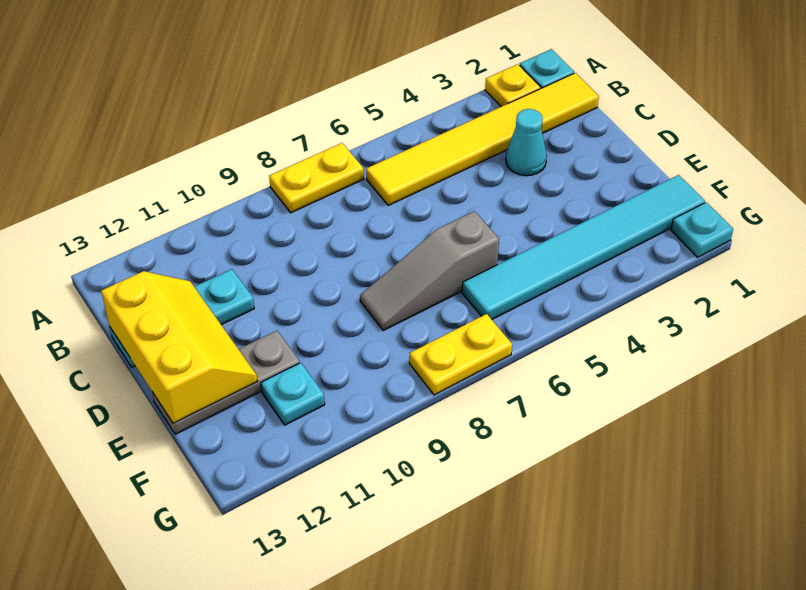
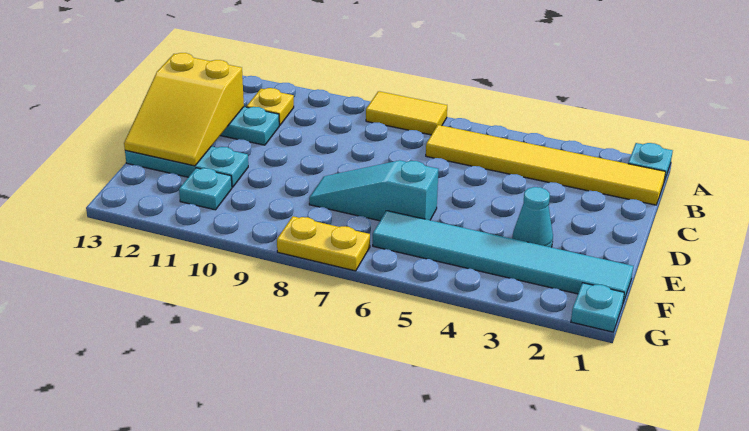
yellow plate A2 level 1 -> yellow plate B11 level 1
yellow plate A7:A8 level 1 -> yellow tile A7:A8 level 1
cyan cone C3 level 1 -> cyan cone E3 level 1
yellow slope C12:E13 level 2 top 13 -> yellow slope C12:E13 level 2 top C
grey slope E6:E8 level 1 top 6 -> cyan slope E6:E8 level 1 top 6
grey plate E11:E13 level 1 -> cyan plate E11:E13 level 1

